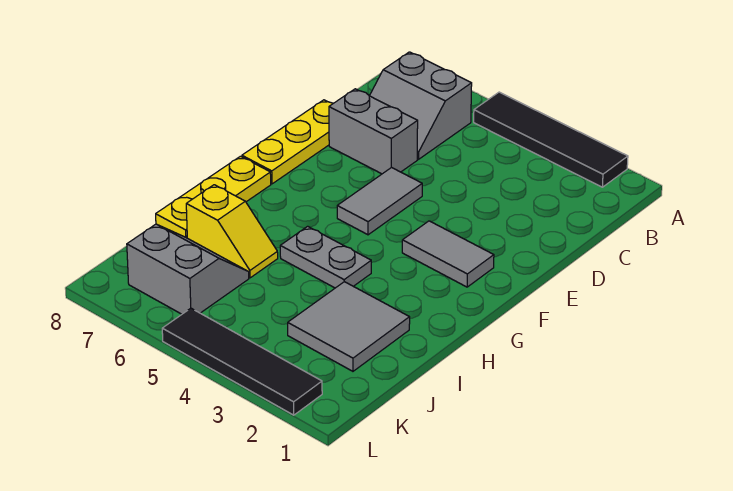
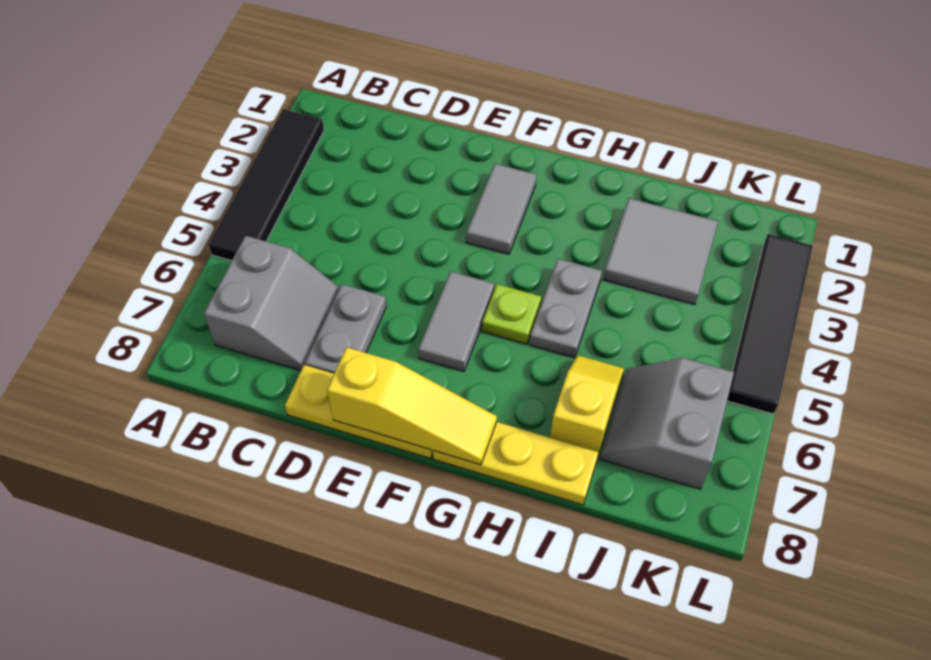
grey brick D6:D7 level 1 -> grey plate D6:D7 level 1
grey tile E5:F5 level 1 -> grey tile F5:F6 level 1
none -> yellow slope E8:G8 level 2 top E
none -> lime plate G5 level 1

